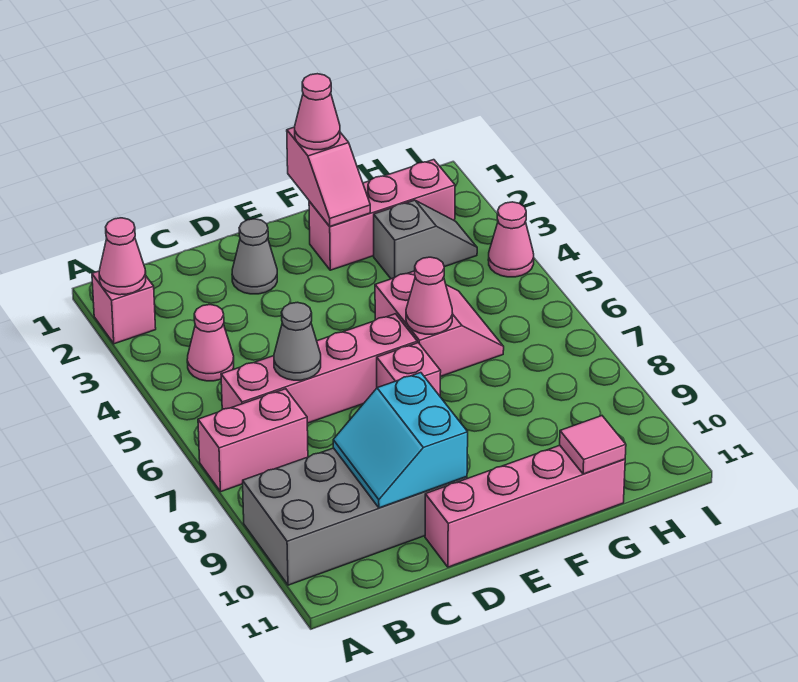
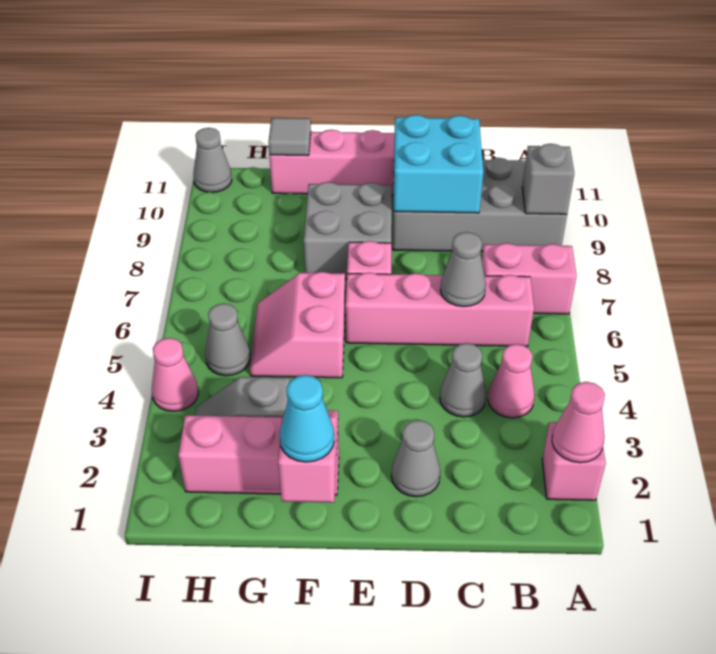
none -> grey brick A9 level 2
none -> grey cone C4 level 1
cyan slope C9:D10 level 2 top D -> cyan brick C9:D10 level 2
none -> grey brick E8:F9 level 1
pink cone F1 level 3 -> cyan cone F1 level 3
pink cone F6 level 2 -> none
pink tile G11 level 2 -> grey tile G11 level 2
none -> grey cone H5 level 1
none -> grey cone I11 level 1

